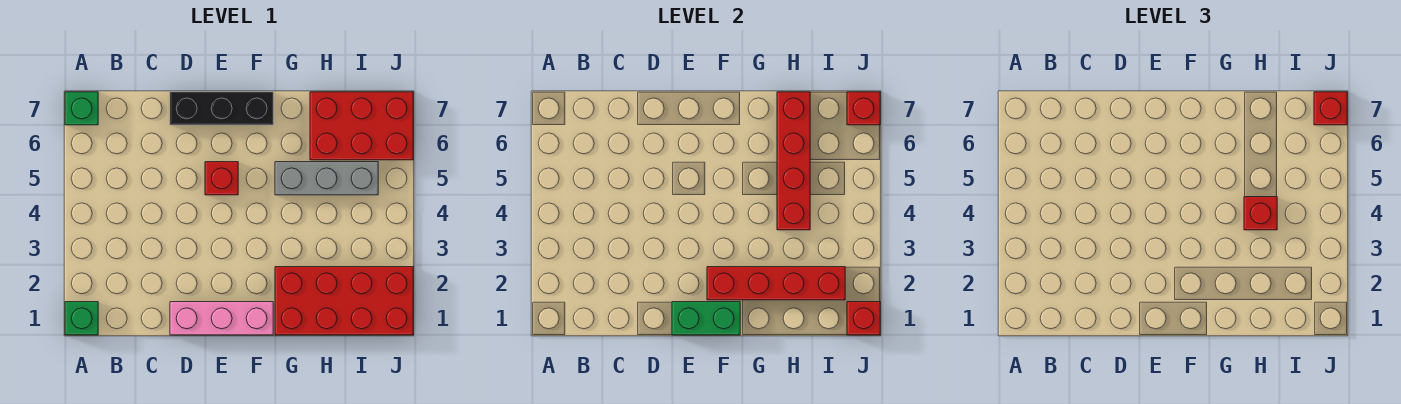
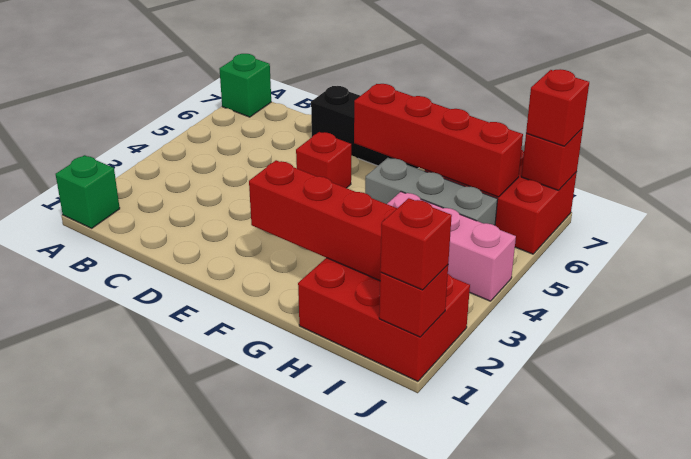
pink brick D1:F1 level 1 -> pink brick H4:J4 level 1
green brick E1:F1 level 2 -> none
red brick G1:J2 level 1 -> red brick H1:J2 level 1
red brick H4:H7 level 2 -> red brick F6:I6 level 2
red brick H4 level 3 -> red brick J1 level 3

